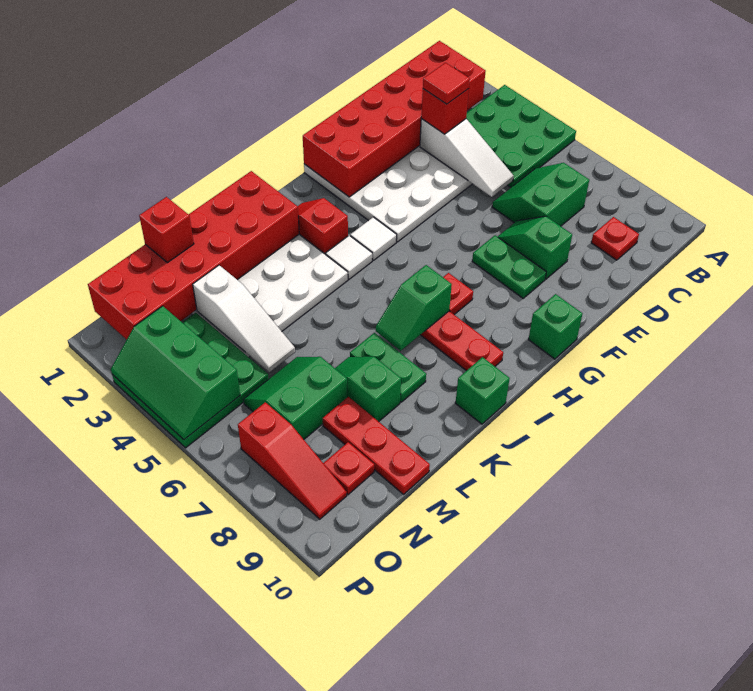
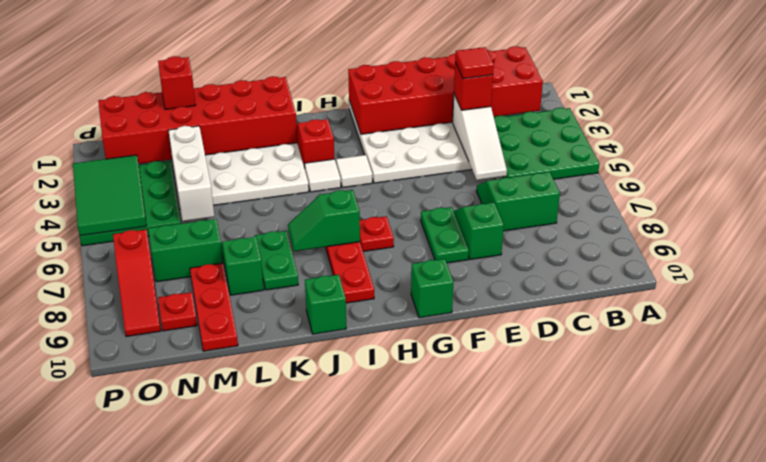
red plate C9 level 1 -> none
white slope M3:M5 level 2 top 3 -> white brick M3:M5 level 2
green slope O3:P5 level 2 top O -> green tile O3:P5 level 2

